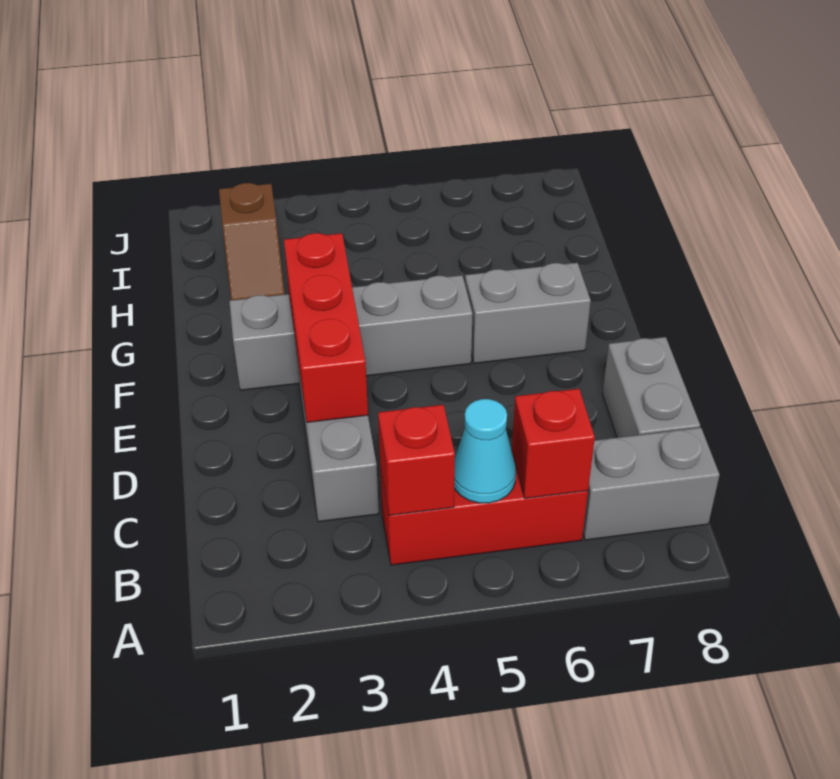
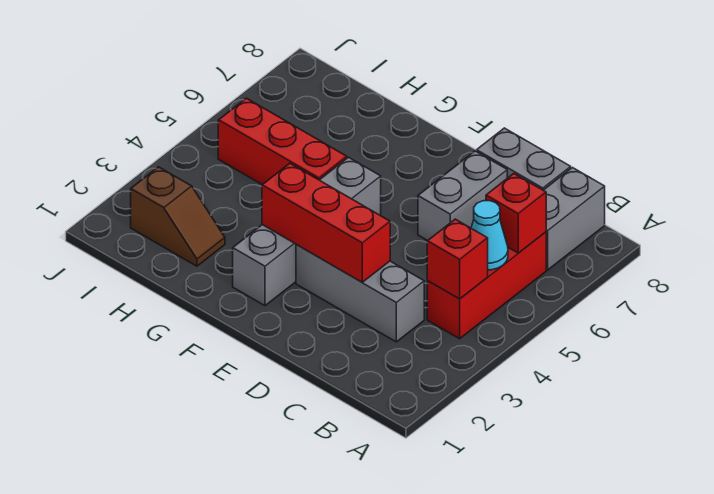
grey brick F6:F7 level 1 -> grey brick D6:D7 level 1
none -> red brick G5:I5 level 1

